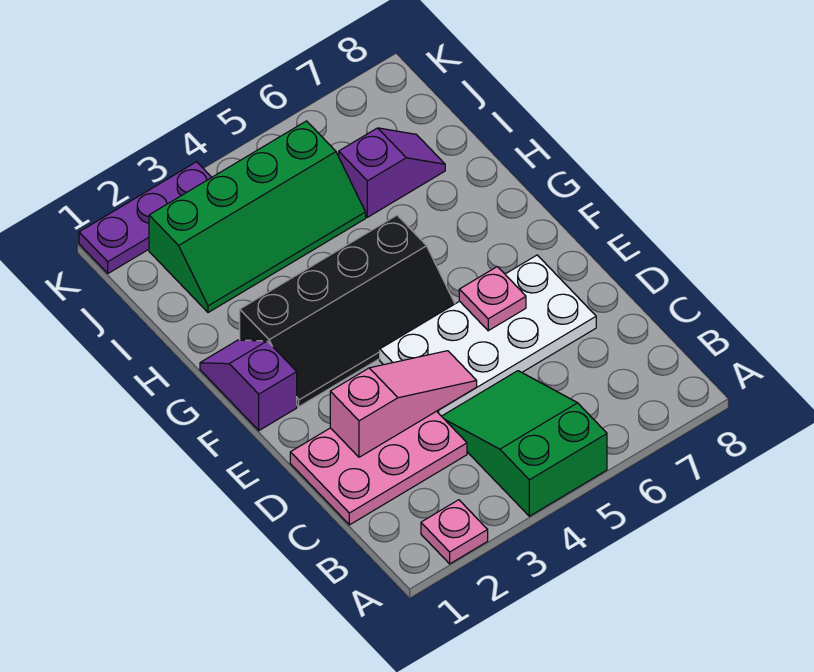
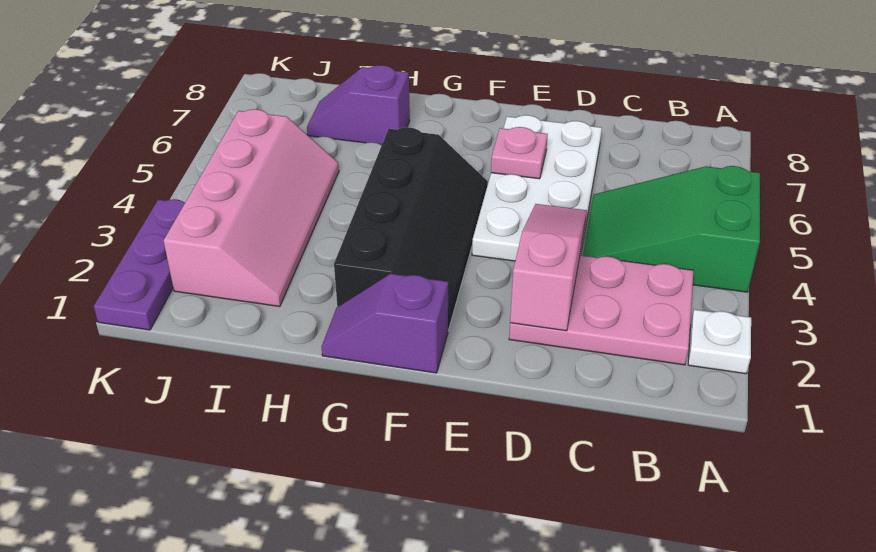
pink plate A2 level 1 -> white plate A2 level 1
pink plate C1:D3 level 1 -> pink plate B2:D3 level 1
green slope I2:J5 level 1 top J -> pink slope I2:J5 level 1 top J
purple slope I6:I7 level 1 top 6 -> purple slope H7:I7 level 1 top H

